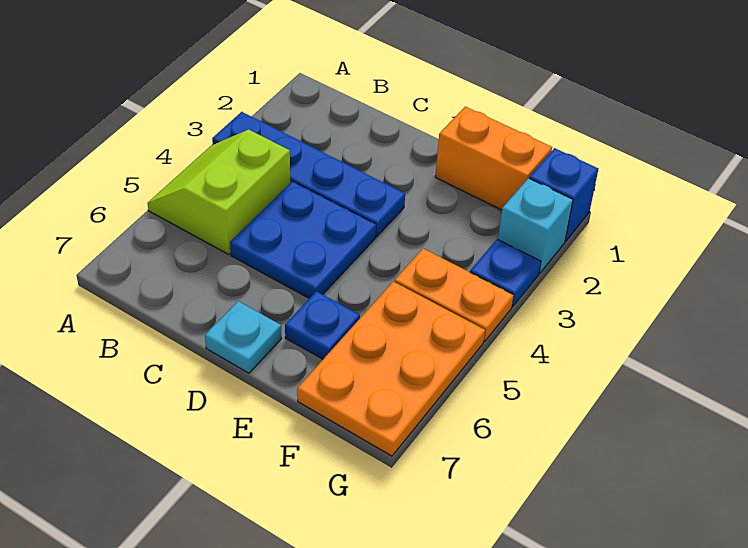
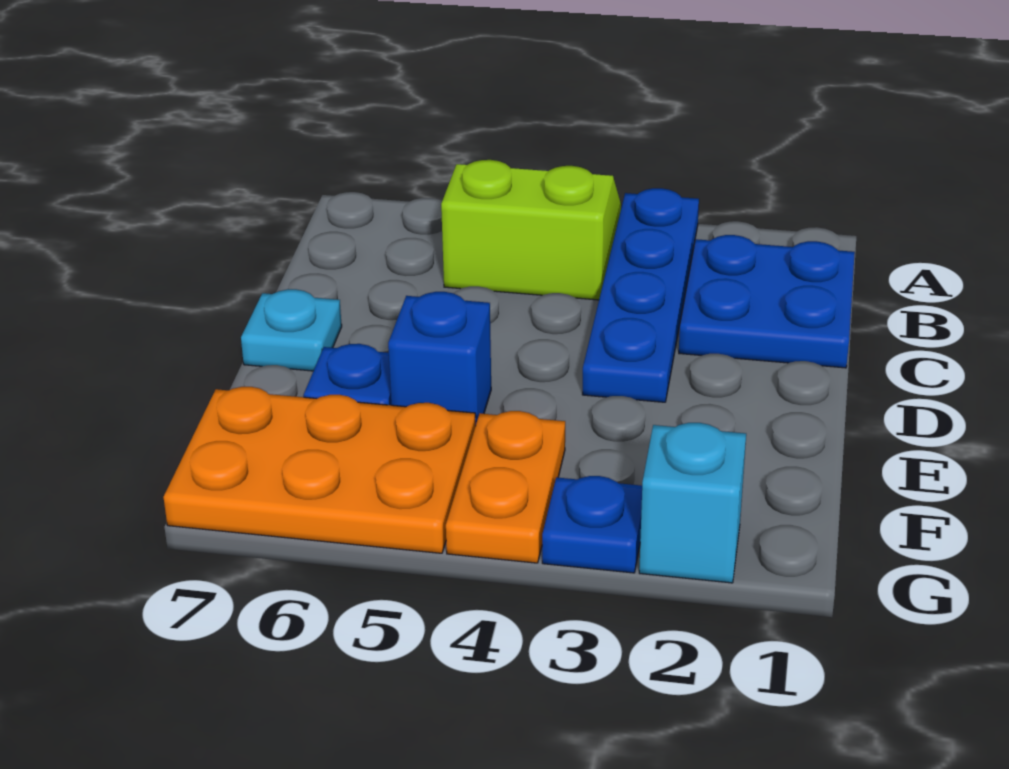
blue plate C4:D5 level 1 -> blue plate B1:C2 level 1
orange brick E1:F1 level 1 -> none
blue brick G1 level 1 -> blue brick E5 level 1

